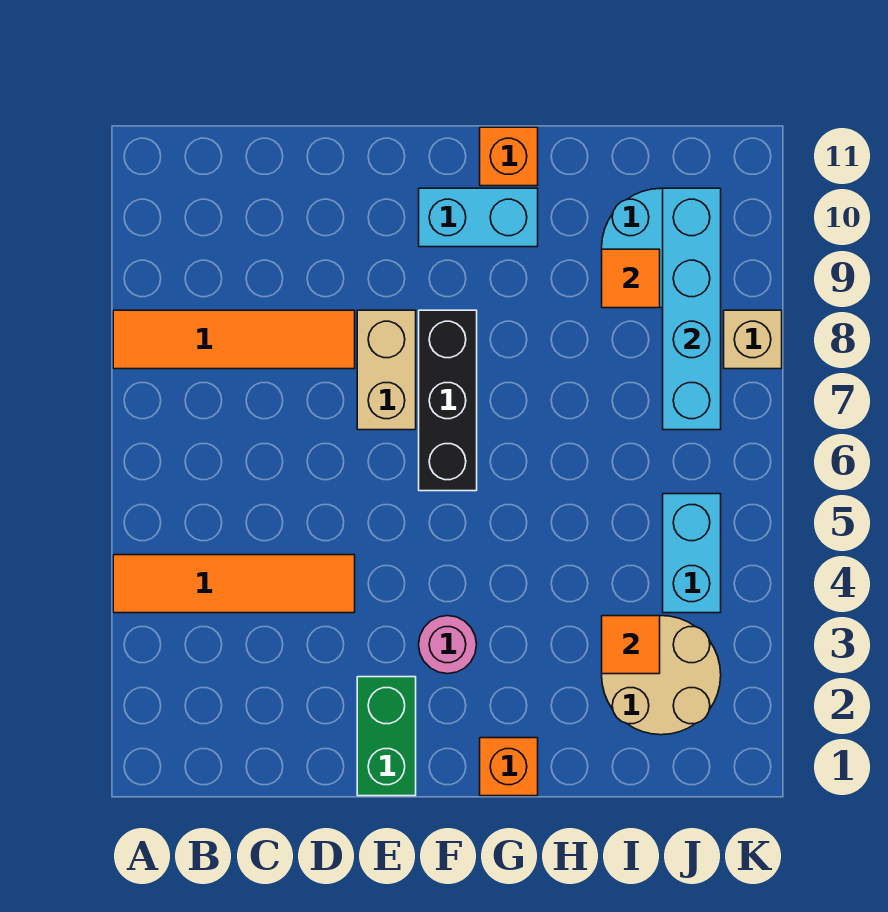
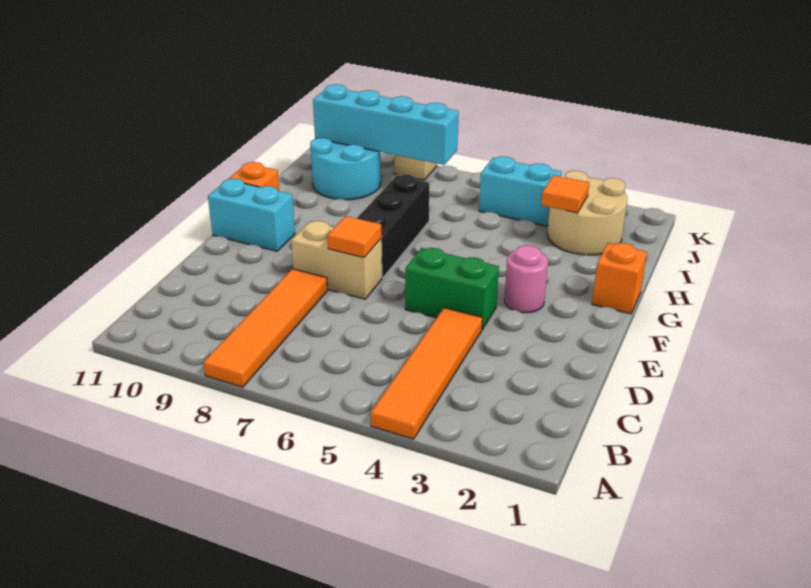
green brick E1:E2 level 1 -> green brick E4:E5 level 1
black brick F6:F8 level 1 -> black brick F7:H7 level 1
cyan brick F10:G10 level 1 -> cyan brick F10:F11 level 1
orange tile I9 level 2 -> orange tile E7 level 2

